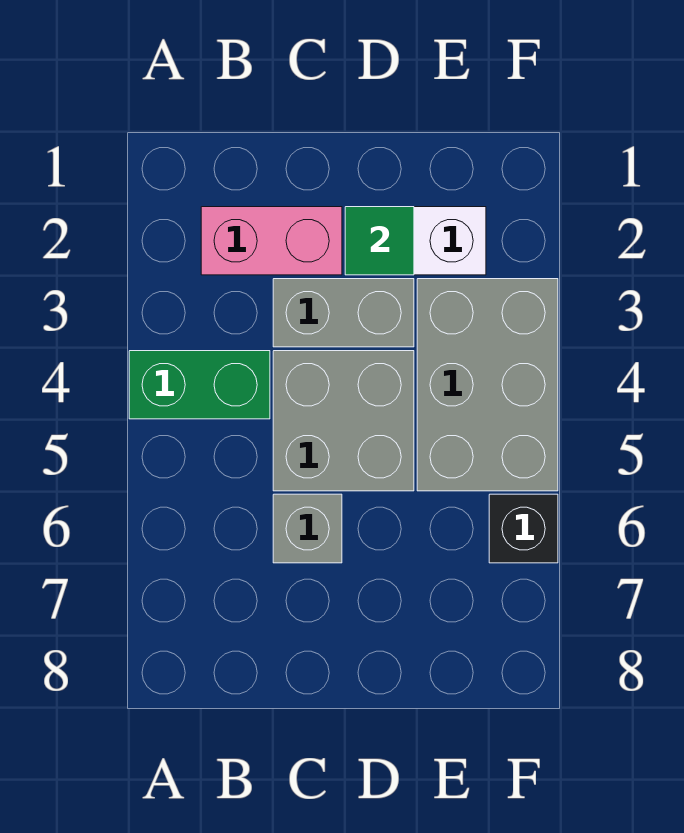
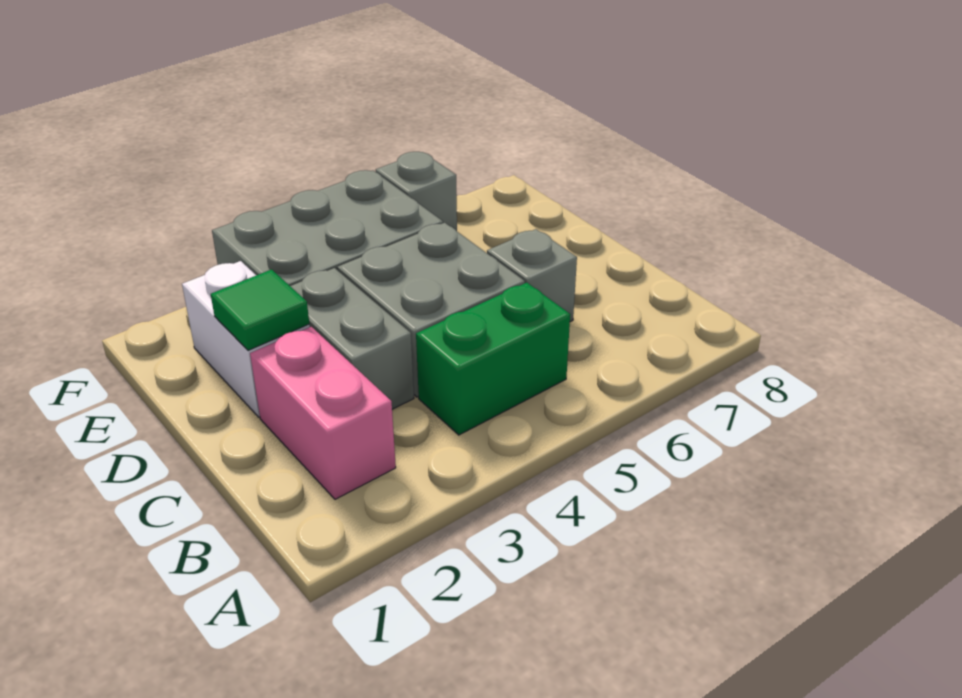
green brick A4:B4 level 1 -> green brick B4:B5 level 1
black brick F6 level 1 -> grey brick F6 level 1

